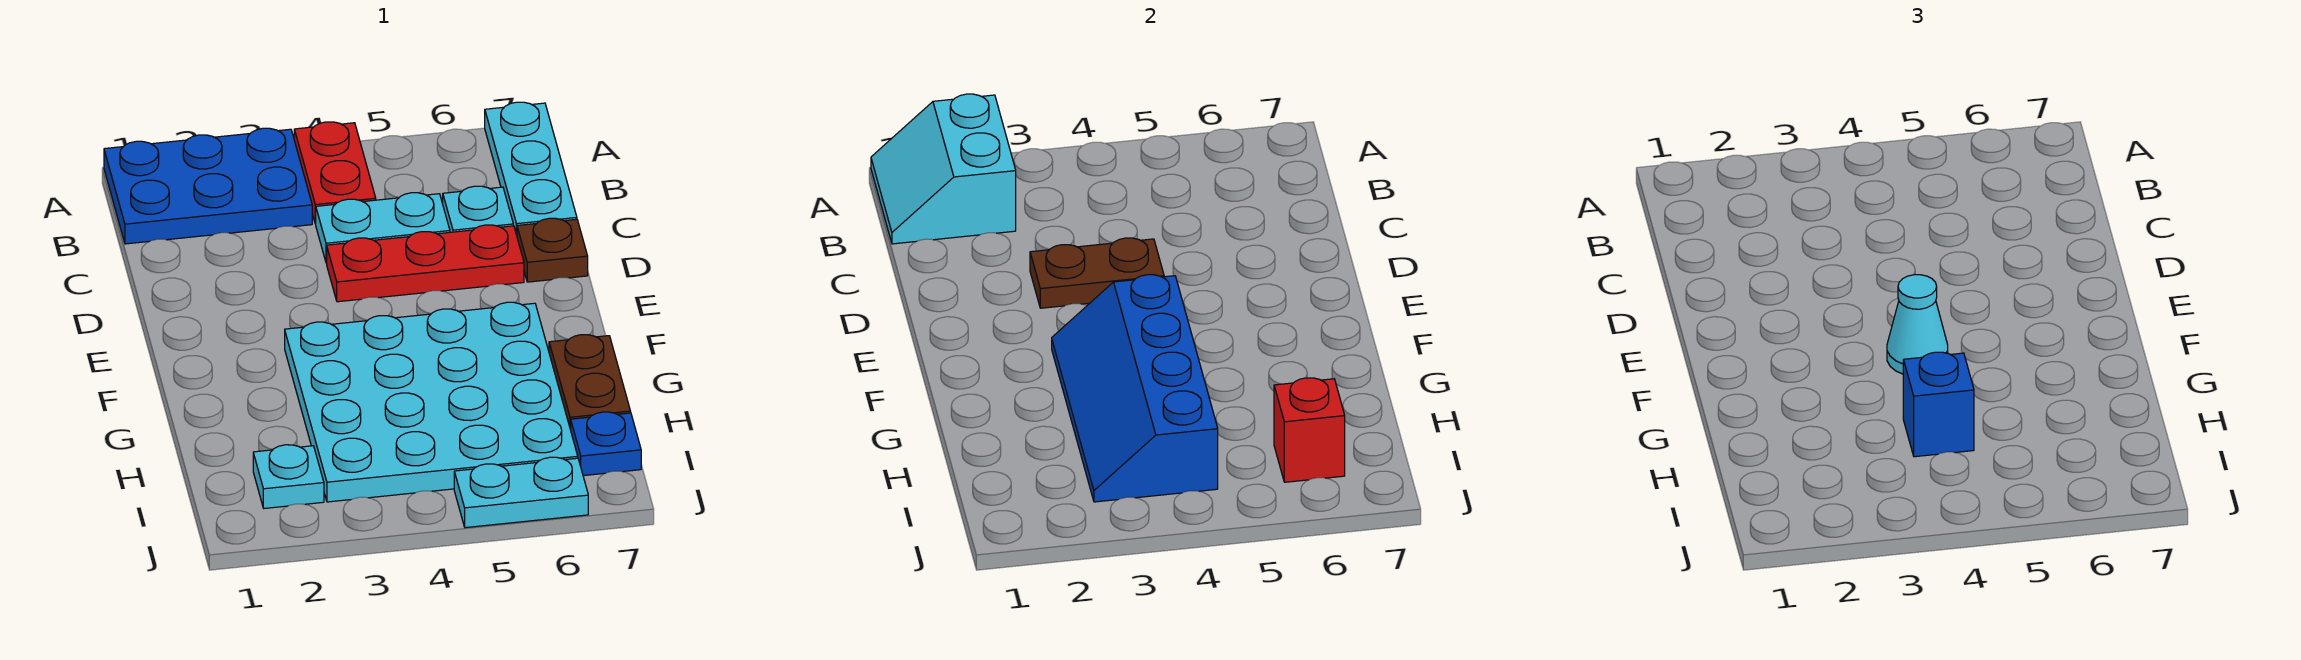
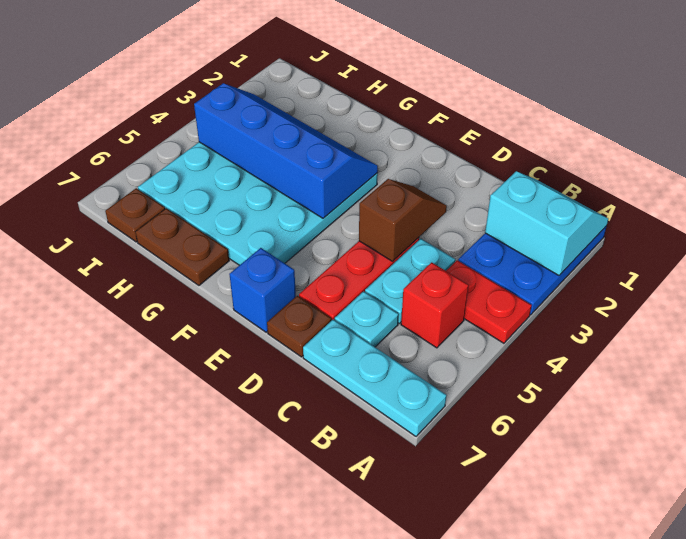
brown plate D3:D4 level 2 -> brown slope D3:D4 level 2 top 4
cyan cone F4 level 3 -> none
blue brick H4 level 3 -> blue brick E7 level 1
cyan plate I2 level 1 -> none
red brick I6 level 2 -> red brick B5 level 1
blue plate I7 level 1 -> brown plate I7 level 1
cyan plate J5:J6 level 1 -> none

